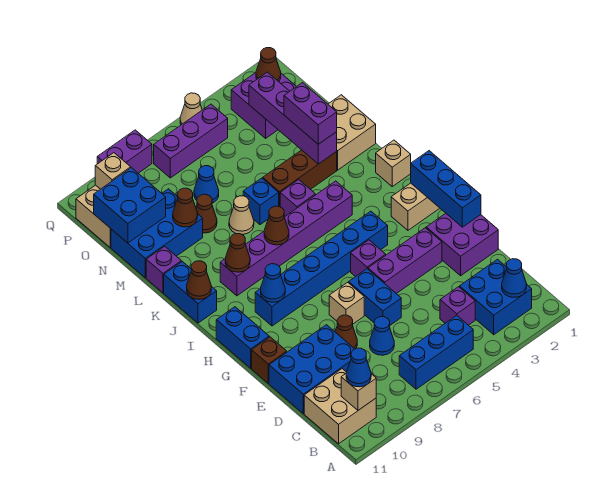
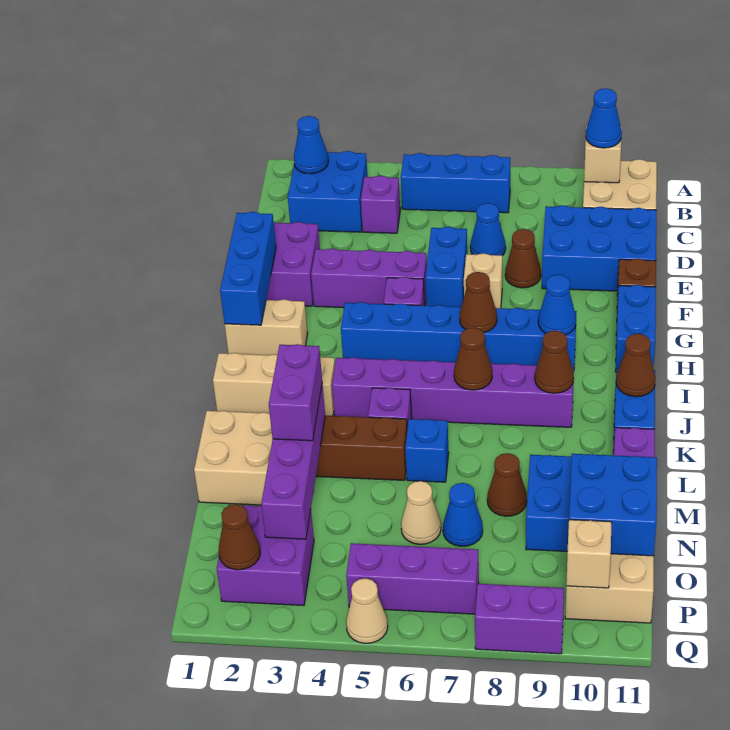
tan brick J1 level 1 -> tan brick J1:J3 level 1
tan cone L7 level 1 -> tan cone N6 level 1
brown cone M9 level 2 -> brown cone H7 level 2

